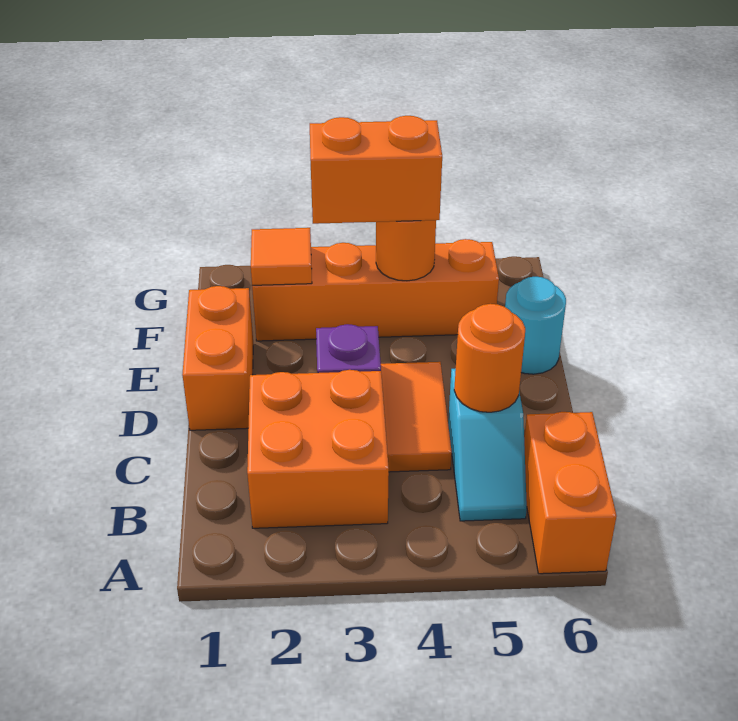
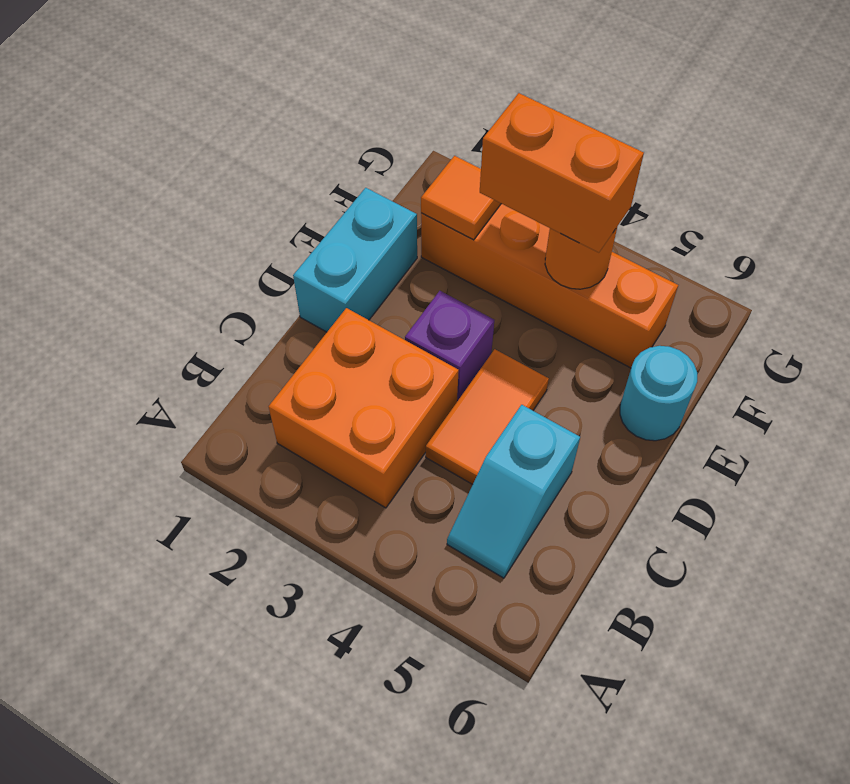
orange brick A6:B6 level 1 -> none
orange round brick C5 level 2 -> none
orange brick D1:E1 level 1 -> cyan brick D1:E1 level 1

